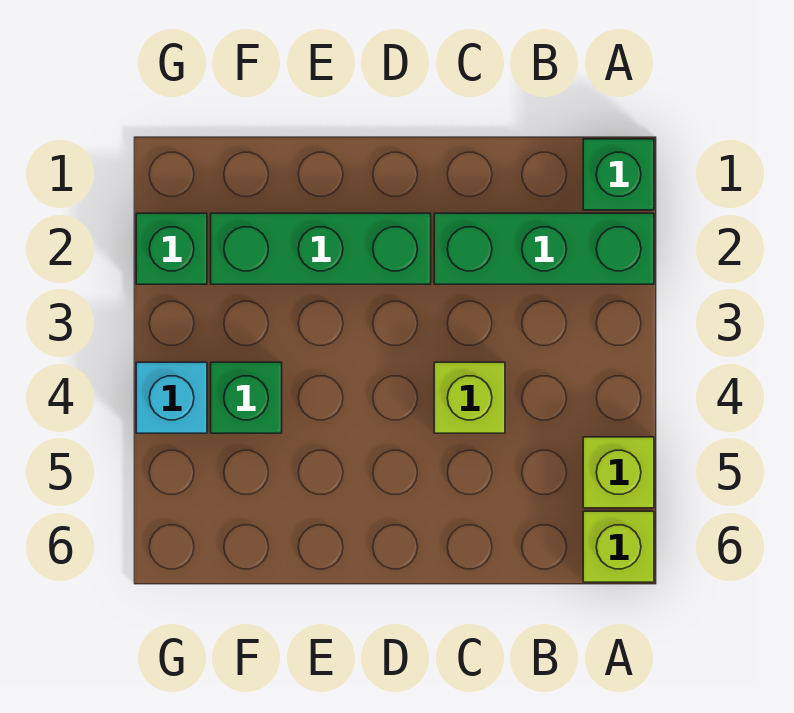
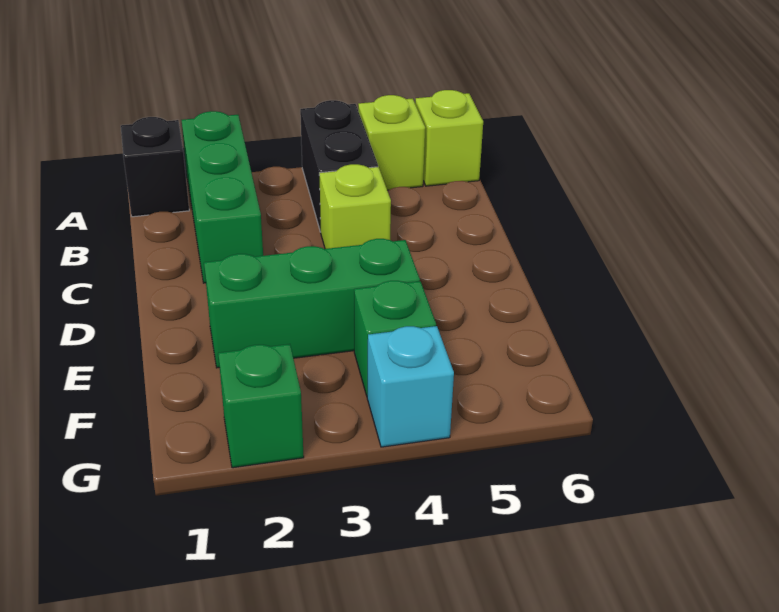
green brick A1 level 1 -> black brick A1 level 1
none -> black brick A4:B4 level 1
green brick D2:F2 level 1 -> green brick E2:E4 level 1

